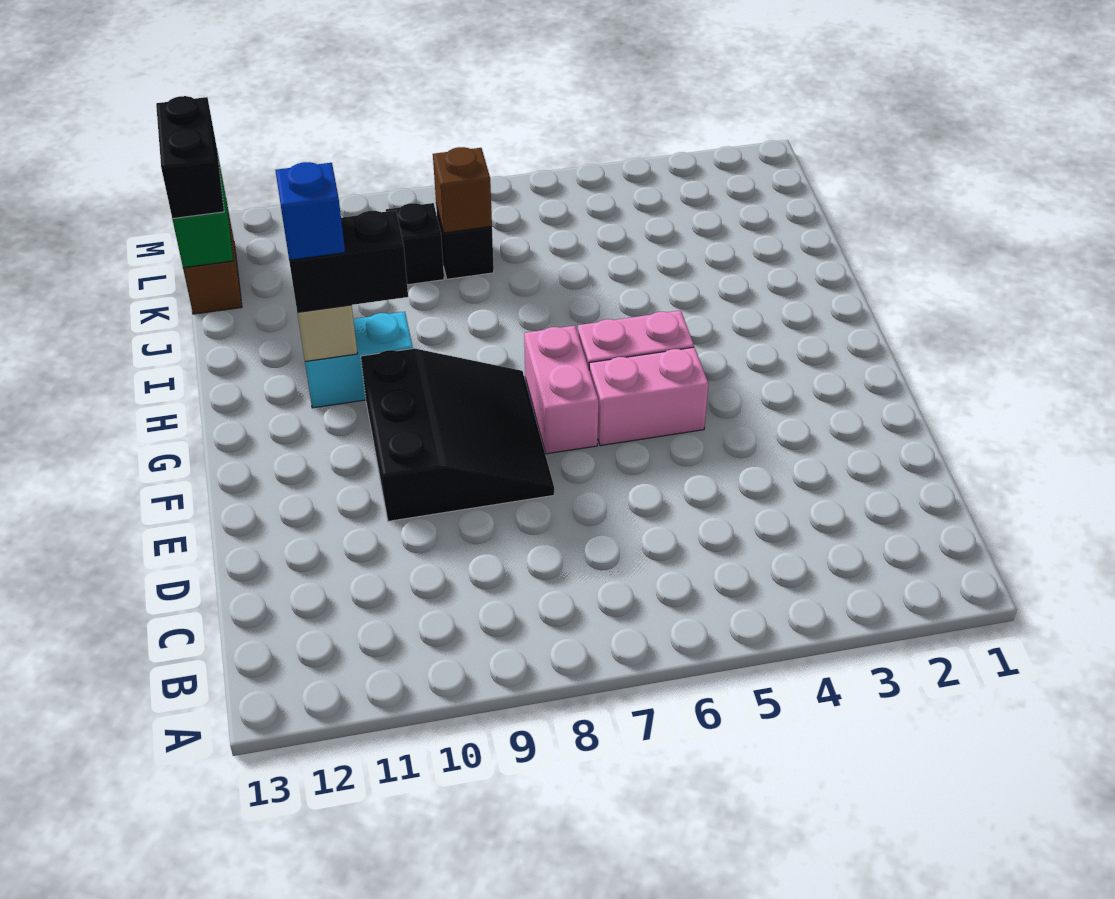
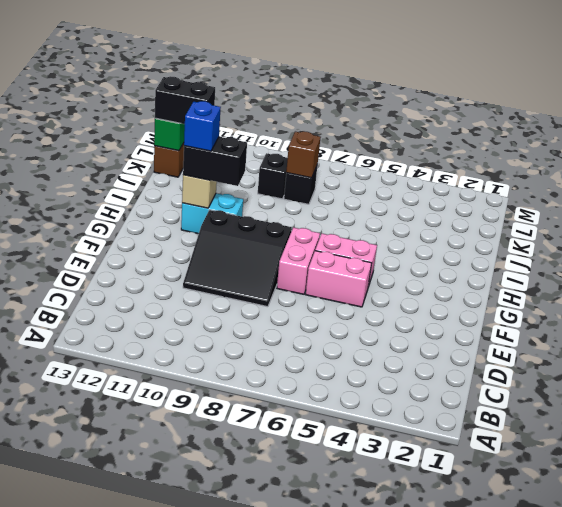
black slope E8:G10 level 1 top 10 -> black slope E8:G10 level 1 top G
black brick K13:L13 level 3 -> black brick K12:K13 level 3

